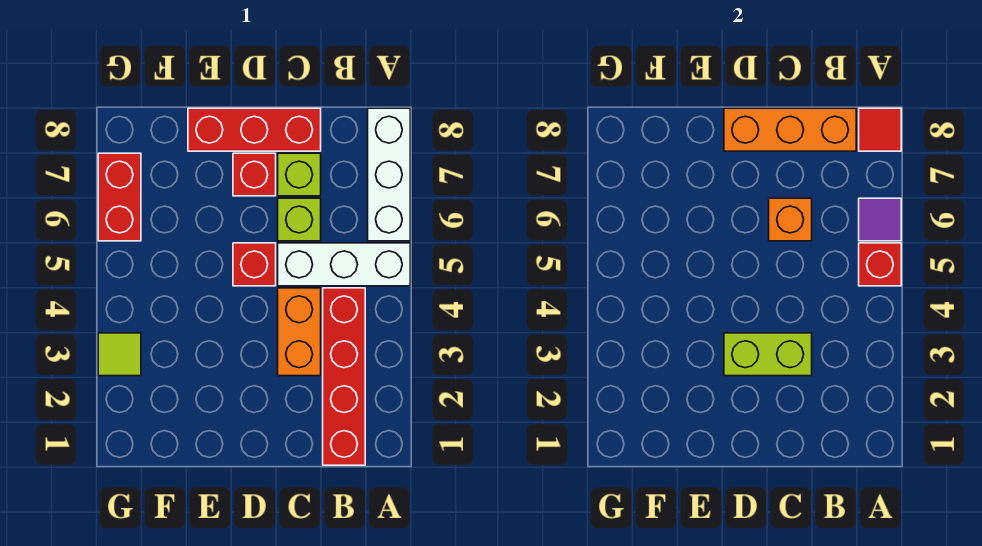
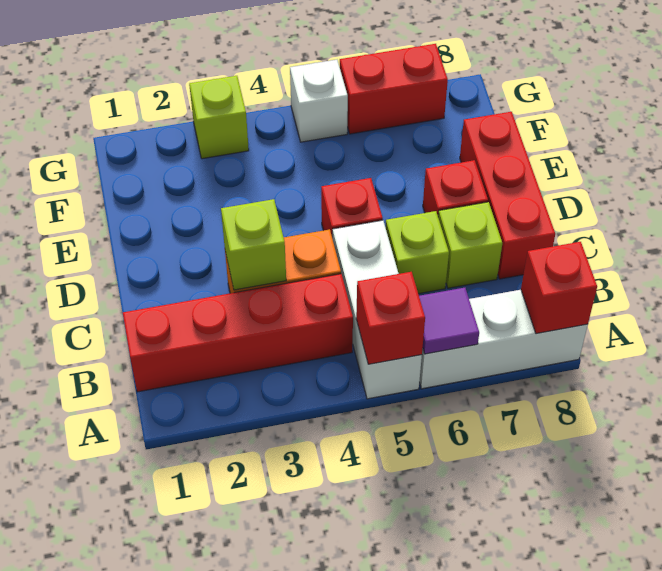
red tile A8 level 2 -> red brick A8 level 2
orange brick B8:D8 level 2 -> none
lime brick C3:D3 level 2 -> lime brick C3 level 2
orange brick C6 level 2 -> none
lime tile G3 level 1 -> lime brick G3 level 1
none -> white brick G5 level 1

